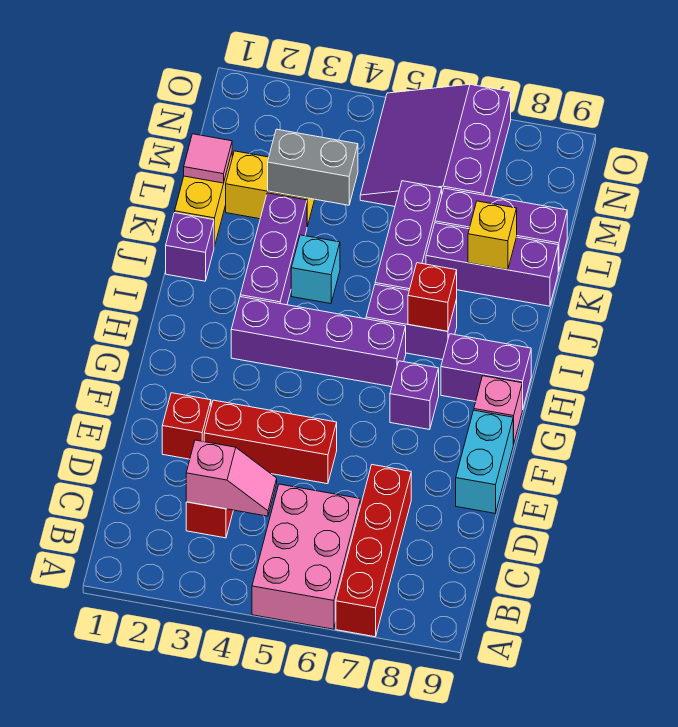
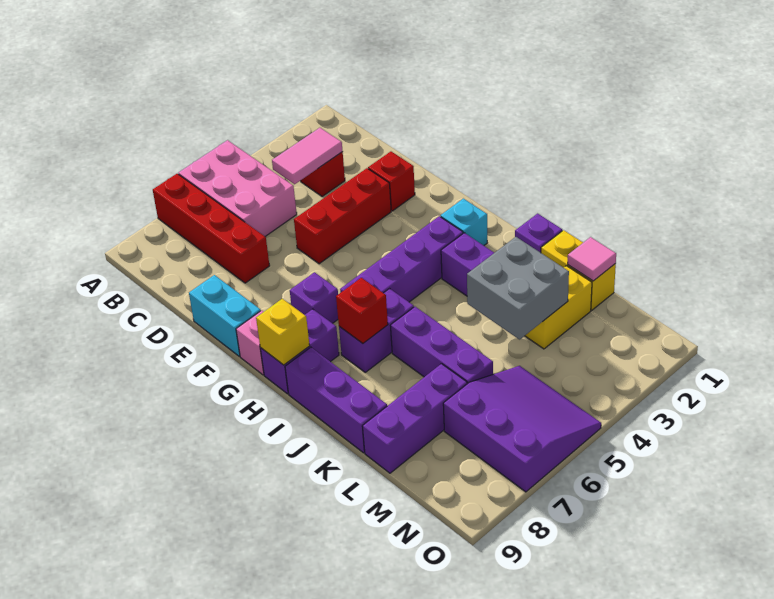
pink slope C3:C4 level 2 top 3 -> pink tile C3:C4 level 2
cyan brick J4 level 1 -> cyan brick H2 level 1
purple brick K7:K9 level 1 -> purple brick I9:K9 level 1
yellow brick K8 level 2 -> yellow brick H9 level 2
grey brick L3:L4 level 2 -> grey brick K3:L4 level 2

